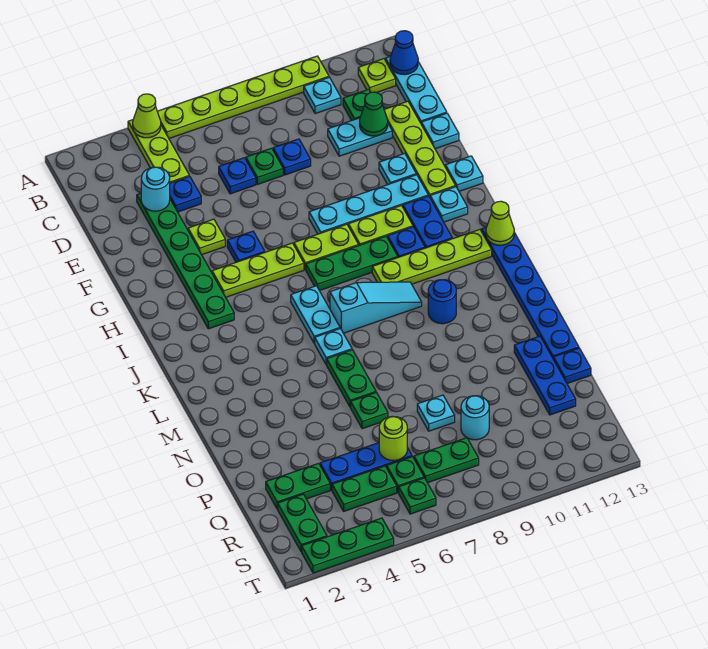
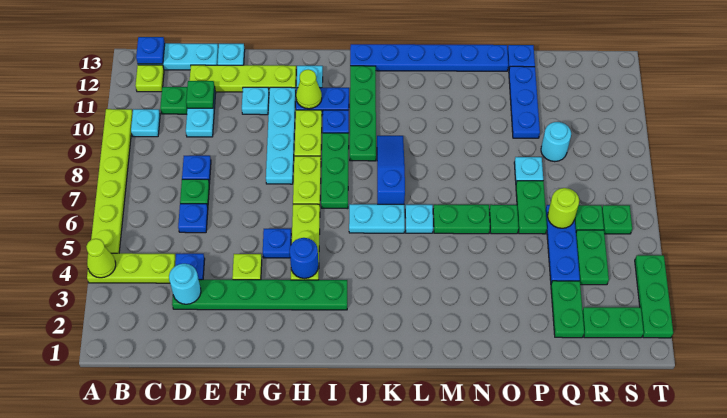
blue cone B13 level 2 -> blue plate B13 level 2
green cone D11 level 2 -> green plate D11 level 2
cyan plate G13 level 1 -> none
lime plate J9:J12 level 1 -> green plate J9:J12 level 1
lime cone J13 level 2 -> lime cone H11 level 2
cyan slope K7:K9 level 1 top 7 -> blue slope K7:K9 level 1 top 7
blue round brick L10 level 1 -> blue round brick H4 level 2
blue plate O12:Q12 level 1 -> blue plate P10:P12 level 1
green plate R7:R8 level 1 -> green plate P6:P7 level 1

